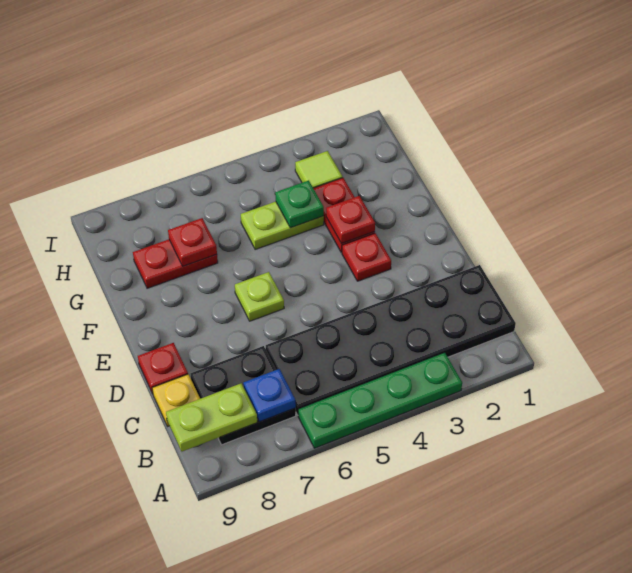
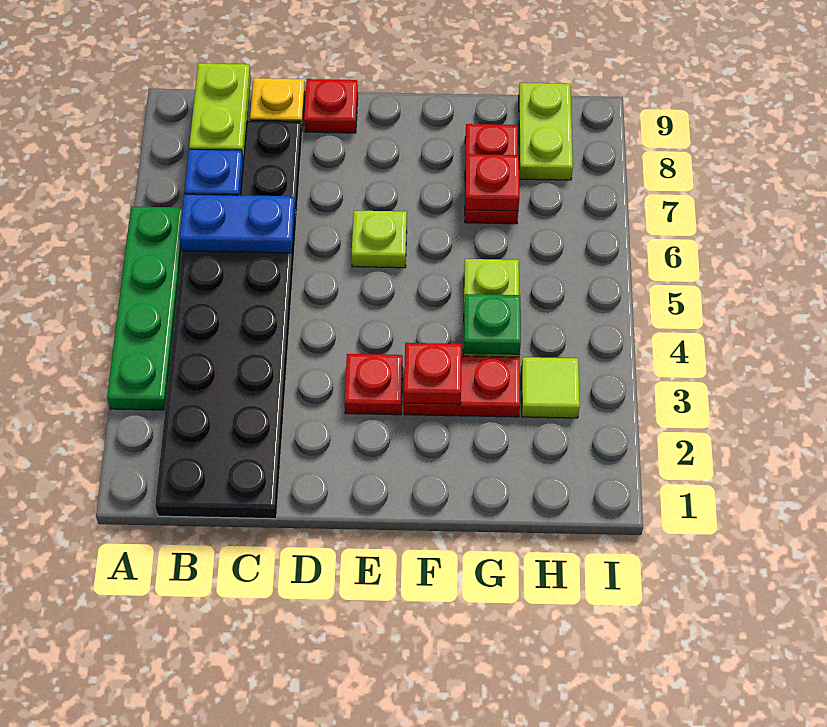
none -> blue plate B6:C6 level 2
none -> lime plate H8:H9 level 1

